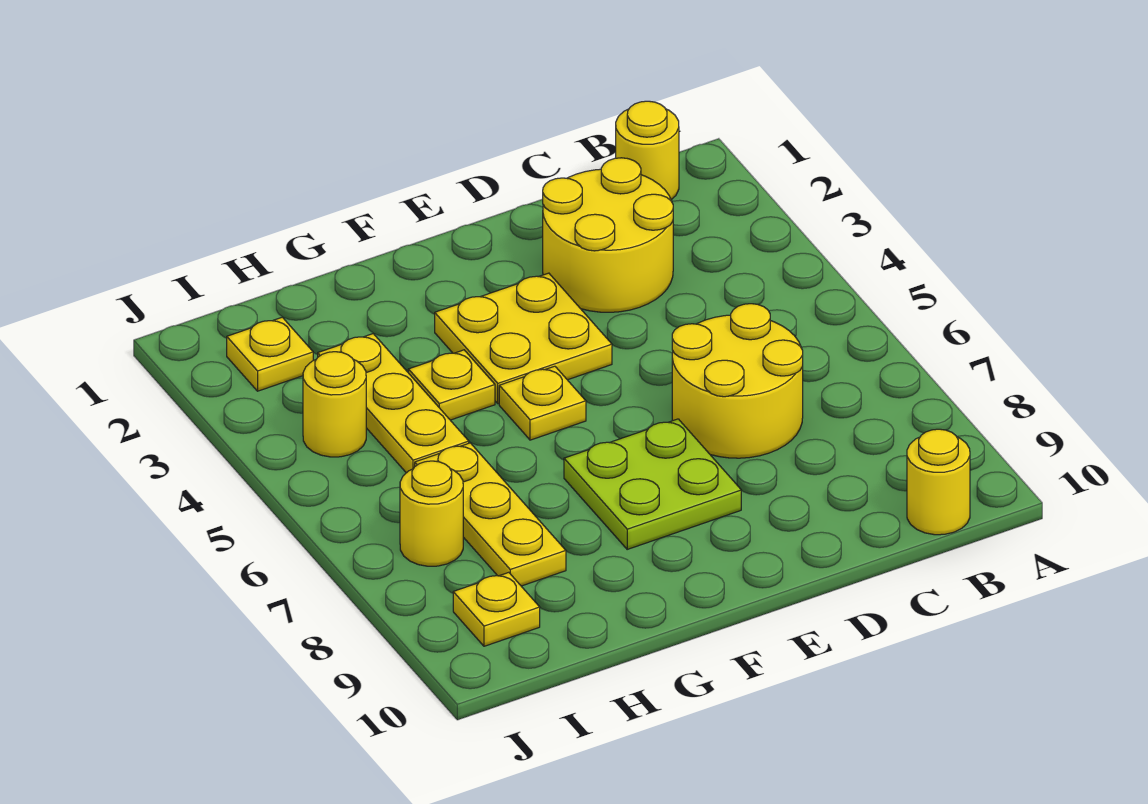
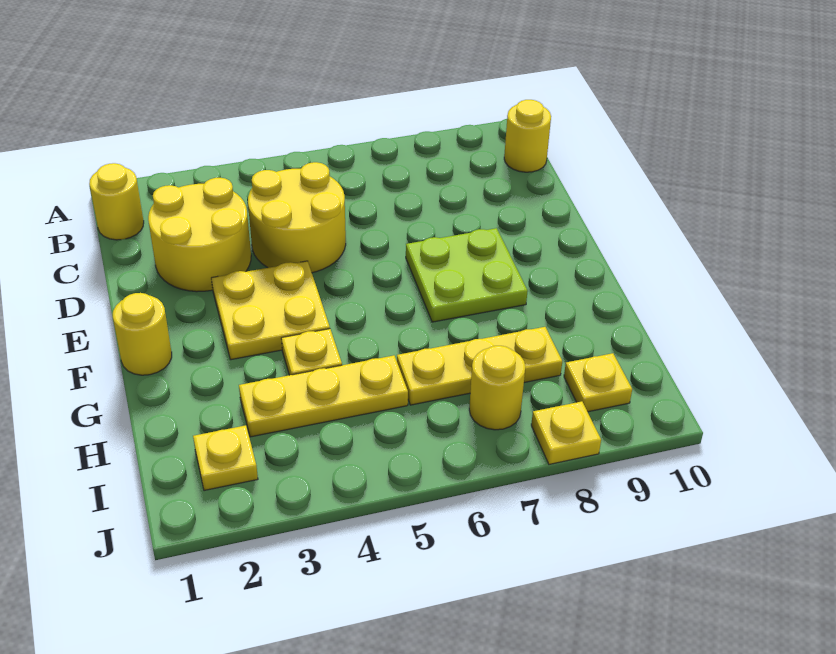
yellow round brick C6:D7 level 1 -> yellow round brick C4:D5 level 1
yellow plate F5 level 1 -> yellow plate J8 level 1
yellow round brick I4 level 1 -> yellow round brick F1 level 1

